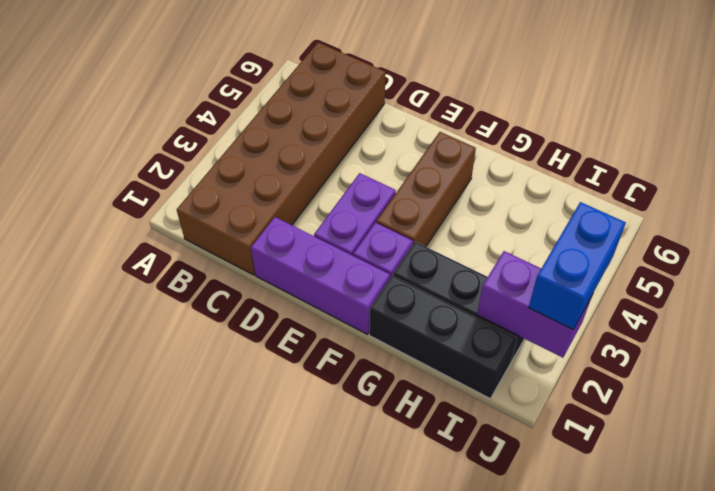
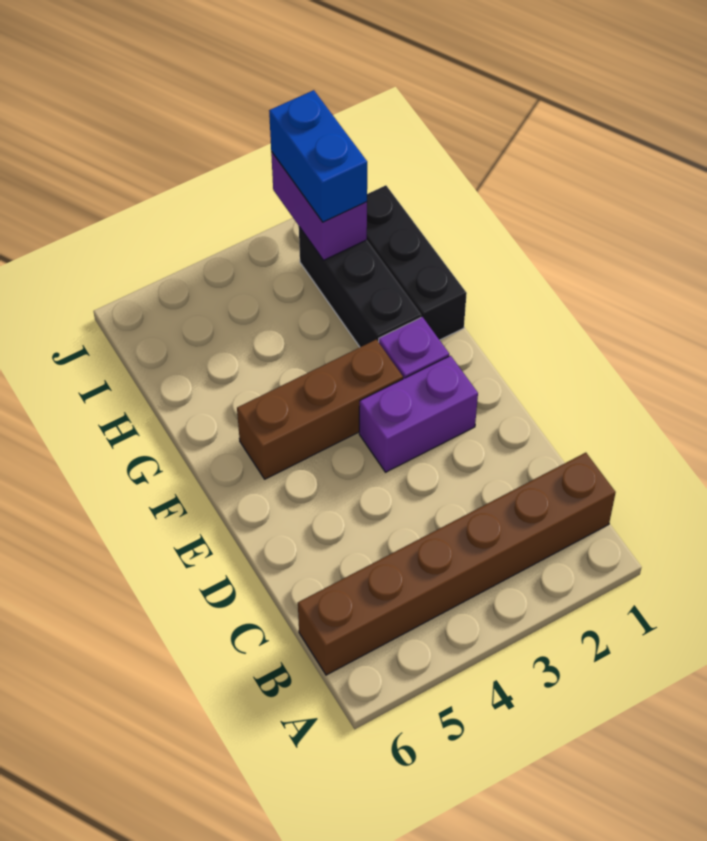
brown brick B1:C6 level 1 -> brown brick B1:B6 level 1
purple brick D1:F1 level 1 -> none
blue brick J2:J3 level 3 -> blue brick I2:J2 level 3

